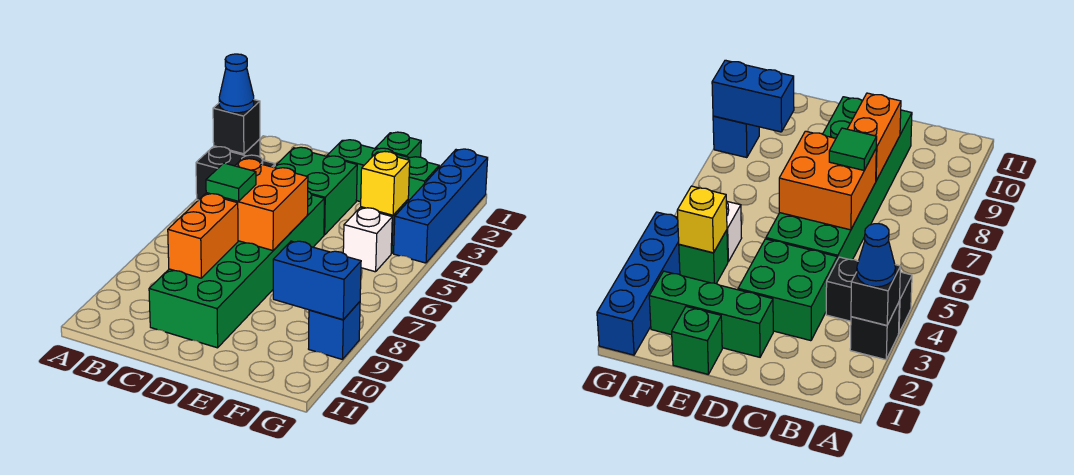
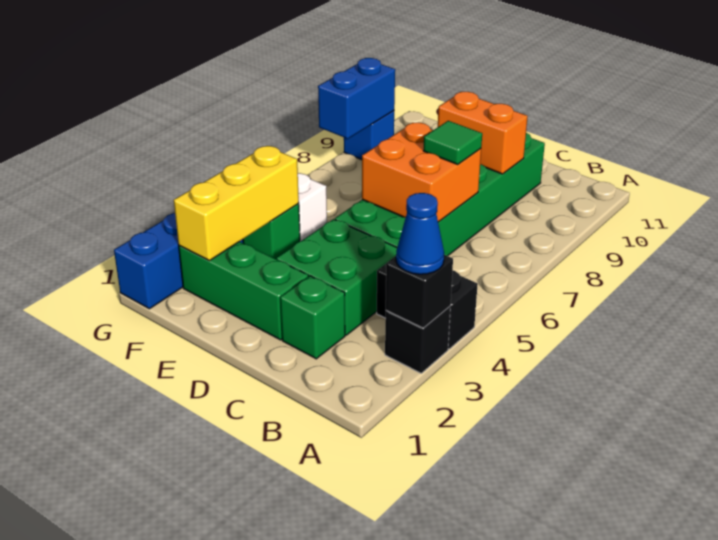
orange brick C8:C9 level 2 -> orange brick C9:D9 level 2
green brick E1 level 1 -> green brick C2 level 1
yellow brick F4 level 2 -> yellow brick F2:F4 level 2
blue brick F9:G9 level 2 -> blue brick G8:G9 level 2

